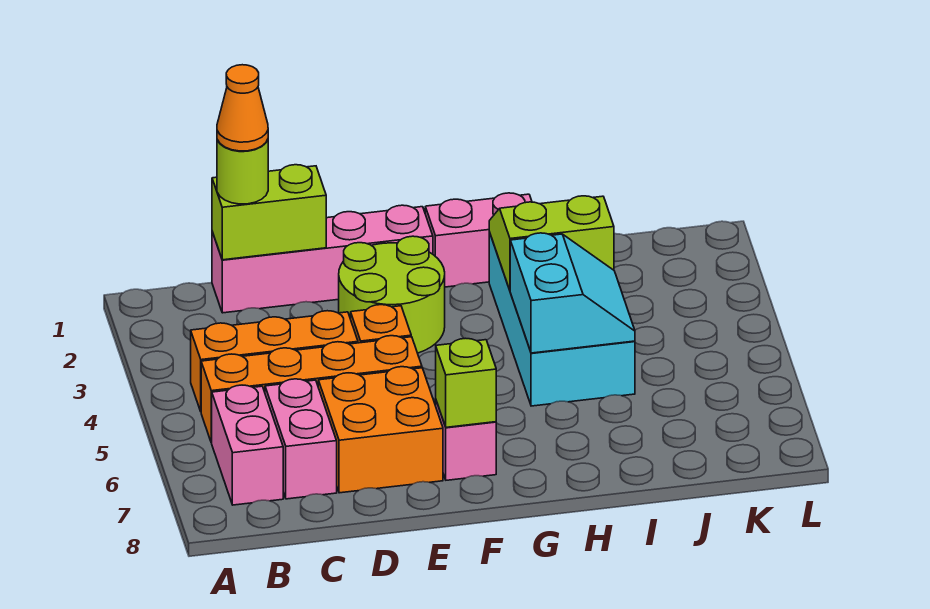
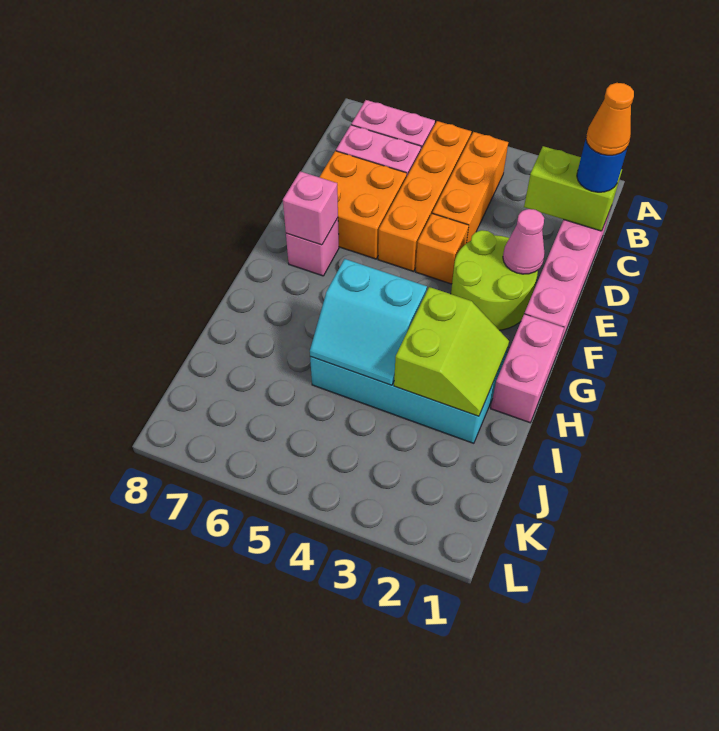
lime brick C1:D1 level 2 -> lime brick C1:C2 level 2
lime round brick C1 level 3 -> blue round brick C1 level 3
none -> pink cone E2 level 2
lime brick F7 level 2 -> pink brick F7 level 2

